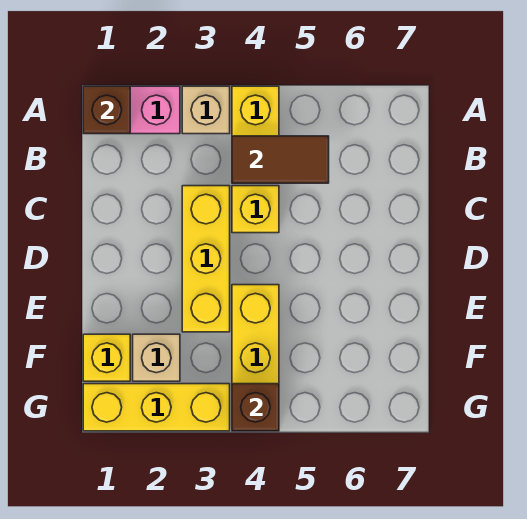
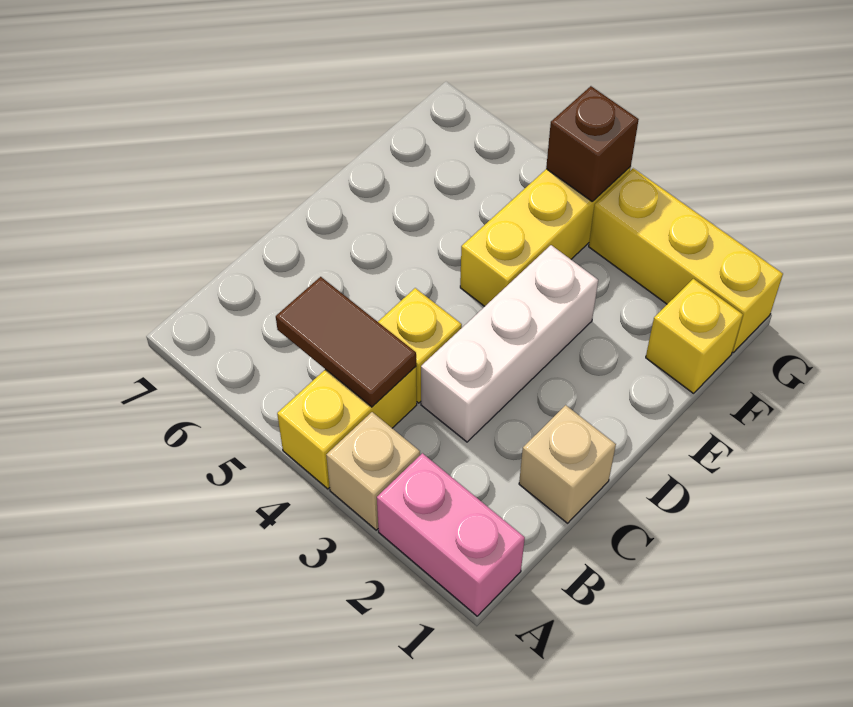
brown brick A1 level 2 -> none
yellow brick C3:E3 level 1 -> white brick C3:E3 level 1
tan brick F2 level 1 -> tan brick C1 level 1

